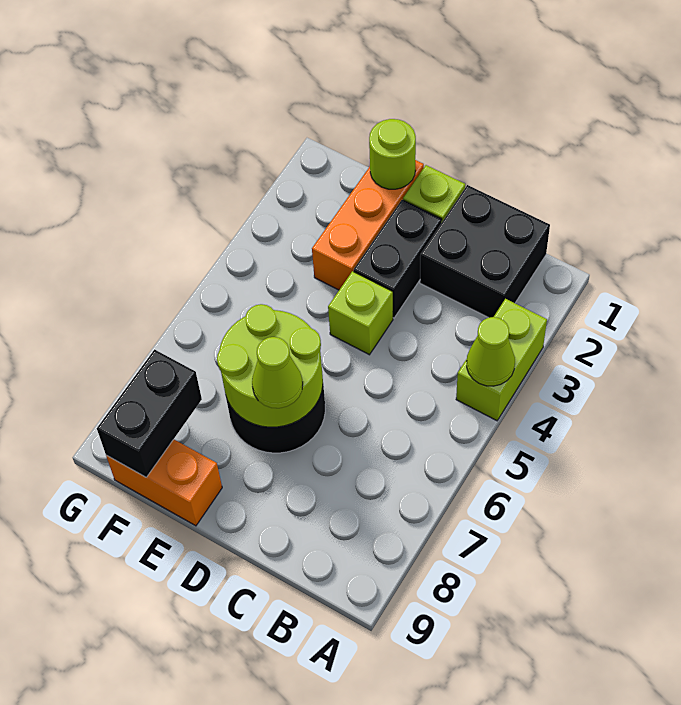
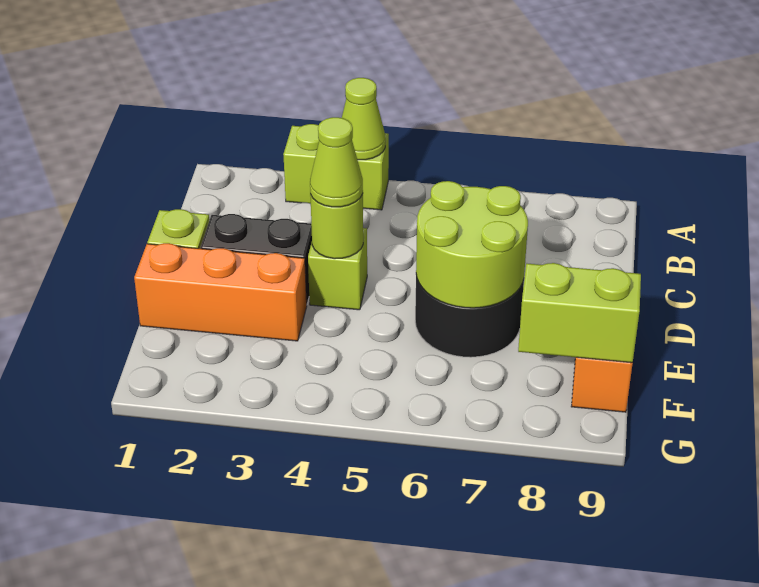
black brick B1:C2 level 1 -> none
lime cone D7 level 3 -> lime cone D4 level 3
lime round brick E1 level 2 -> lime round brick D4 level 2
black brick F8:F9 level 2 -> lime brick F8:F9 level 2

